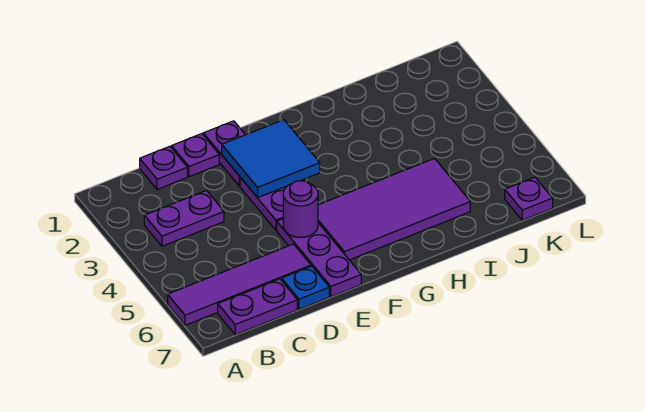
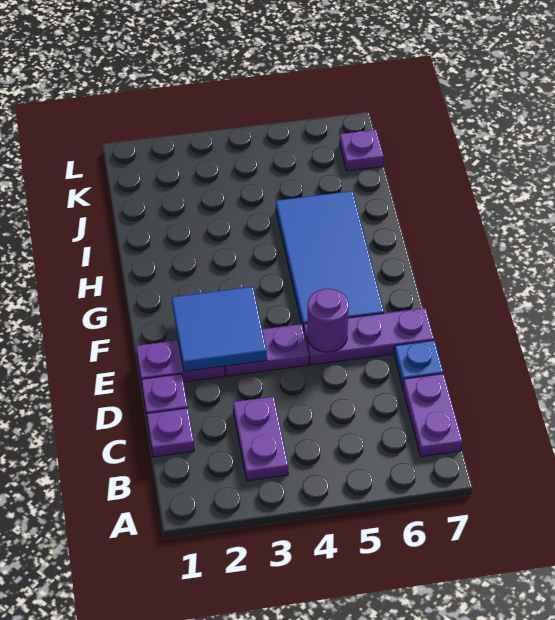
purple tile A6:D6 level 1 -> none
purple tile F5:I6 level 1 -> blue tile F5:I6 level 1

